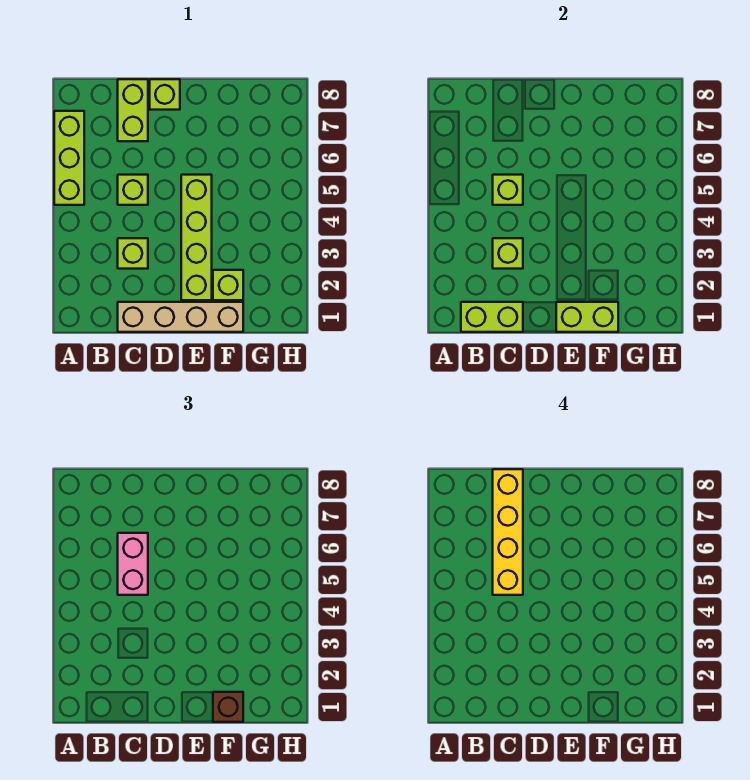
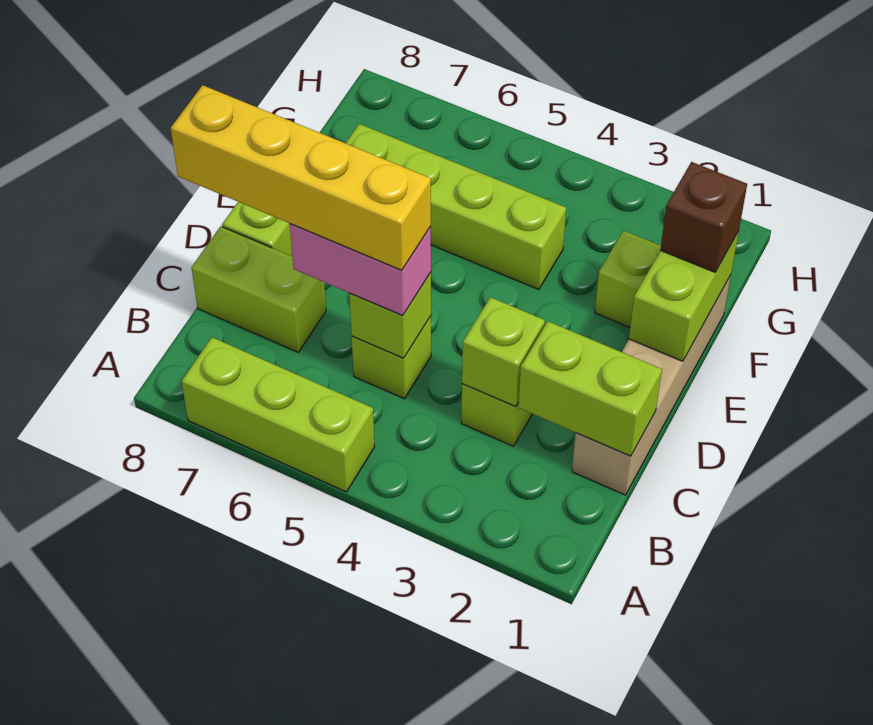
lime brick B1:C1 level 2 -> lime brick C1:C2 level 2
lime brick E2:E5 level 1 -> lime brick F4:F7 level 1

